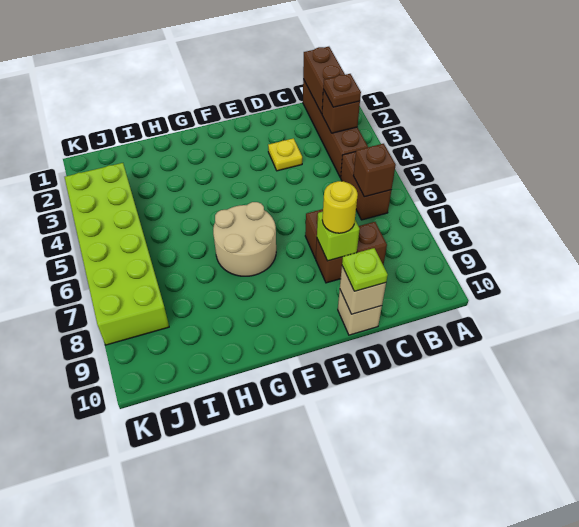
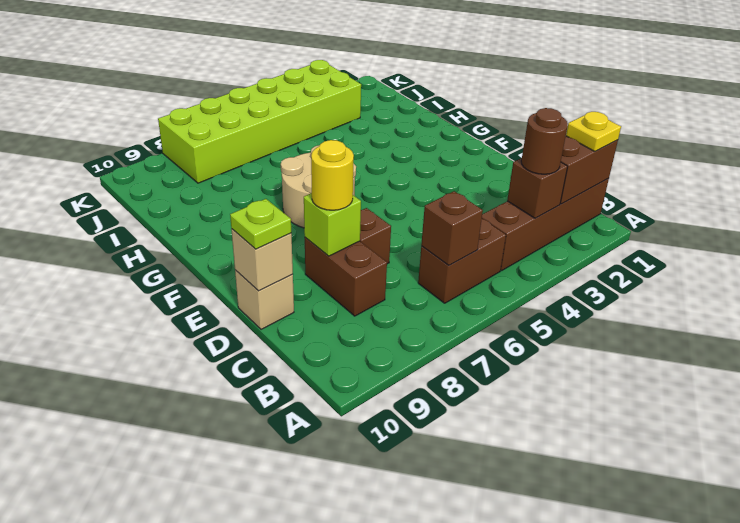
brown plate B3 level 3 -> brown round brick B3 level 3
yellow plate D3 level 1 -> yellow plate B1 level 3

